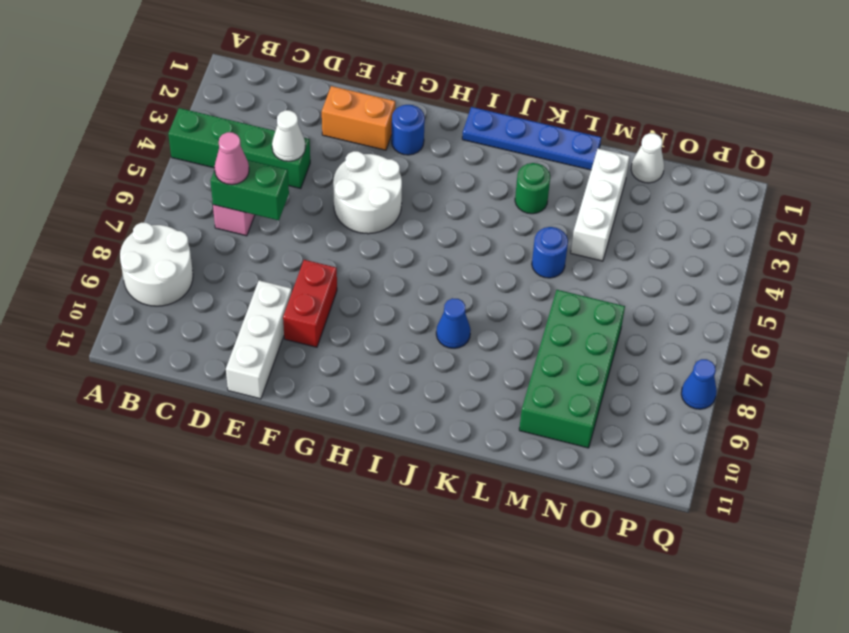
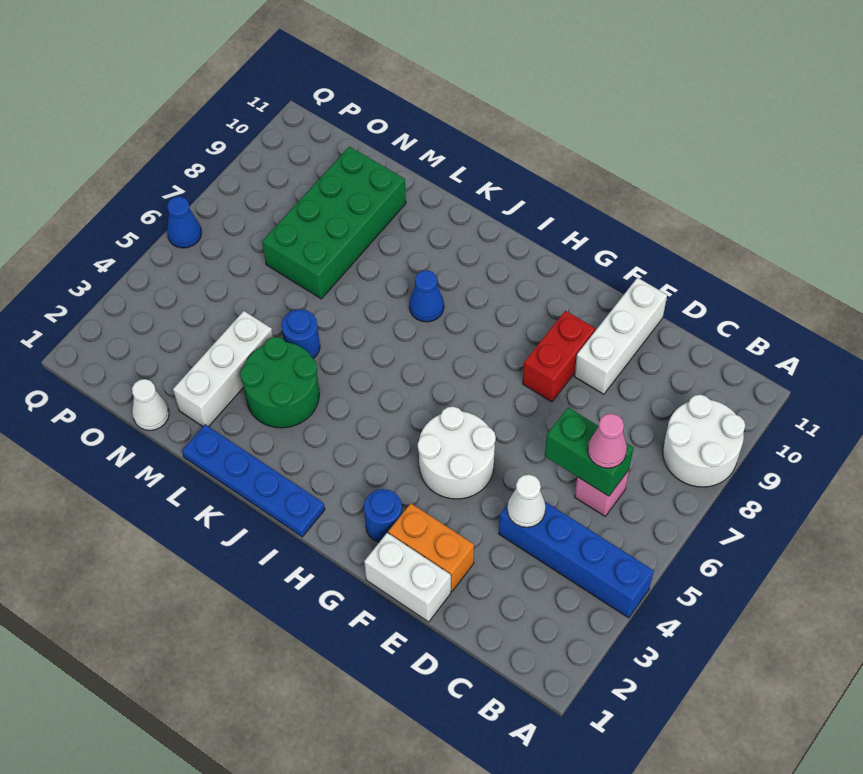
green brick A4:D4 level 1 -> blue brick A4:D4 level 1
none -> white brick E1:F1 level 1
green round brick K3 level 1 -> green round brick K3:L4 level 1
blue cone Q8 level 1 -> blue cone Q6 level 1

